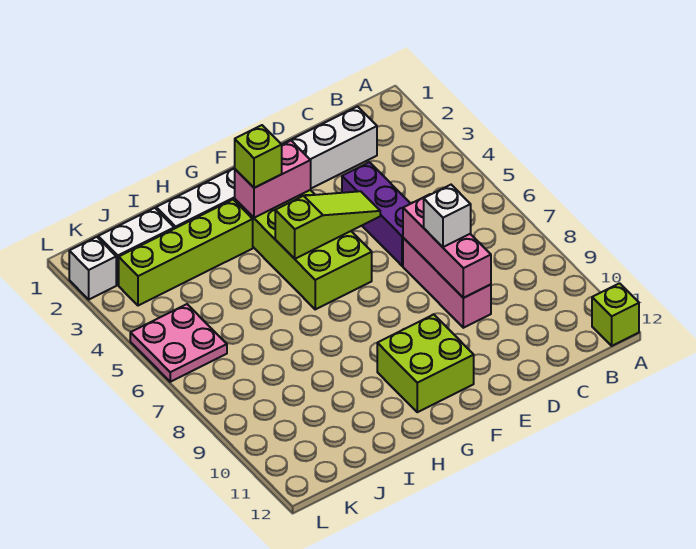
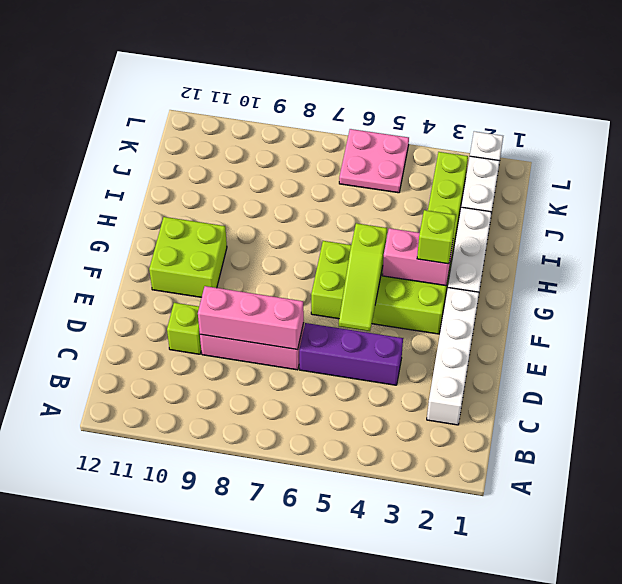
lime brick A12 level 1 -> lime brick D10 level 1
white brick D8 level 3 -> none
pink brick F3:G3 level 2 -> pink brick G3:G4 level 2

